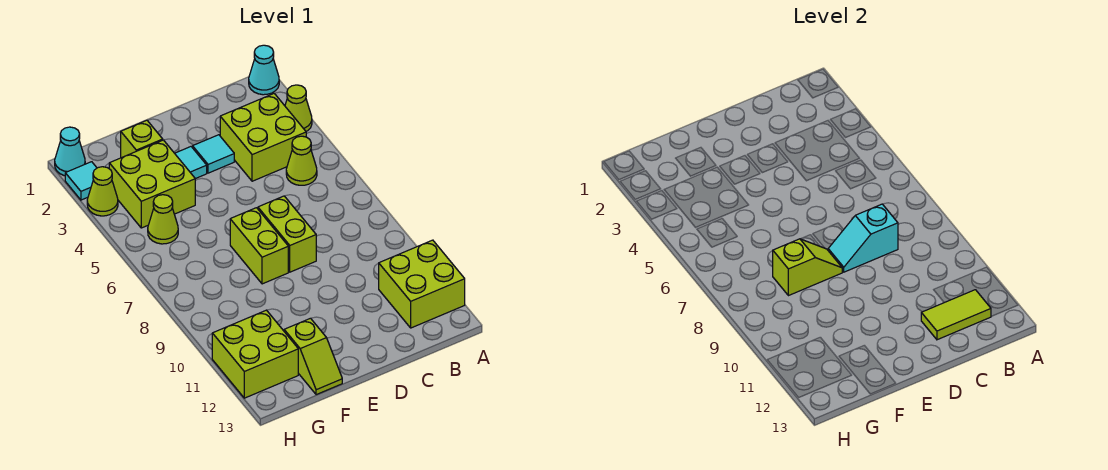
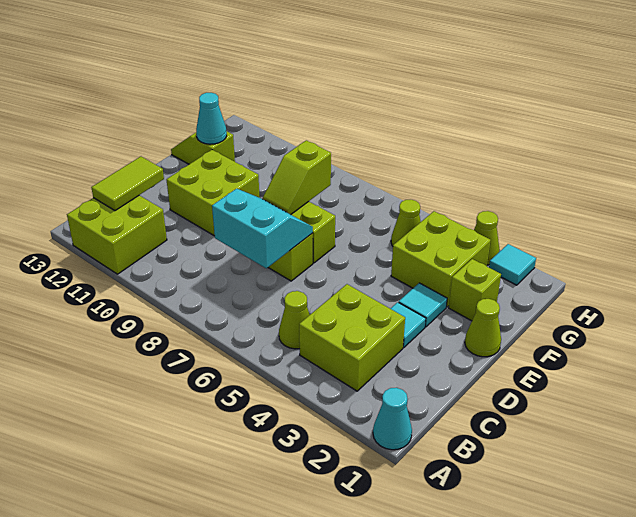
lime cone A3 level 1 -> lime cone E1 level 1
cyan slope C8:D8 level 2 top C -> cyan slope C7:D8 level 2 top C
lime brick G11:H12 level 1 -> lime brick D10:E11 level 1
cyan cone H1 level 1 -> cyan cone F12 level 2

